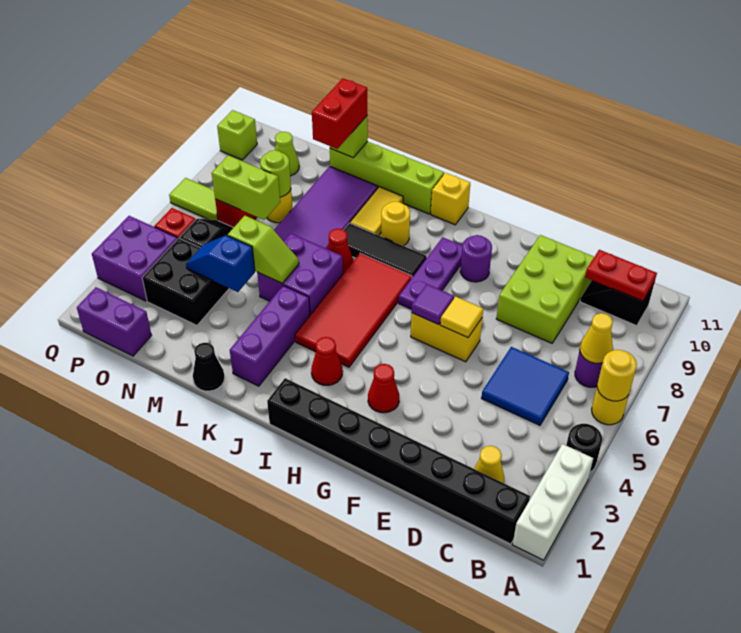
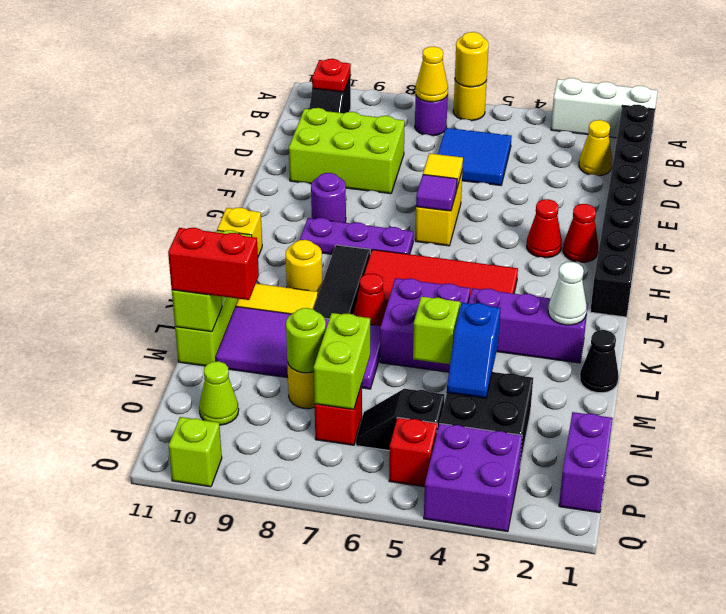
black round brick A4 level 1 -> none
red plate B10:C10 level 2 -> red plate B10 level 2
red cone I3 level 1 -> red cone G2 level 1
none -> white cone K2 level 2
lime tile P7:Q7 level 1 -> none

